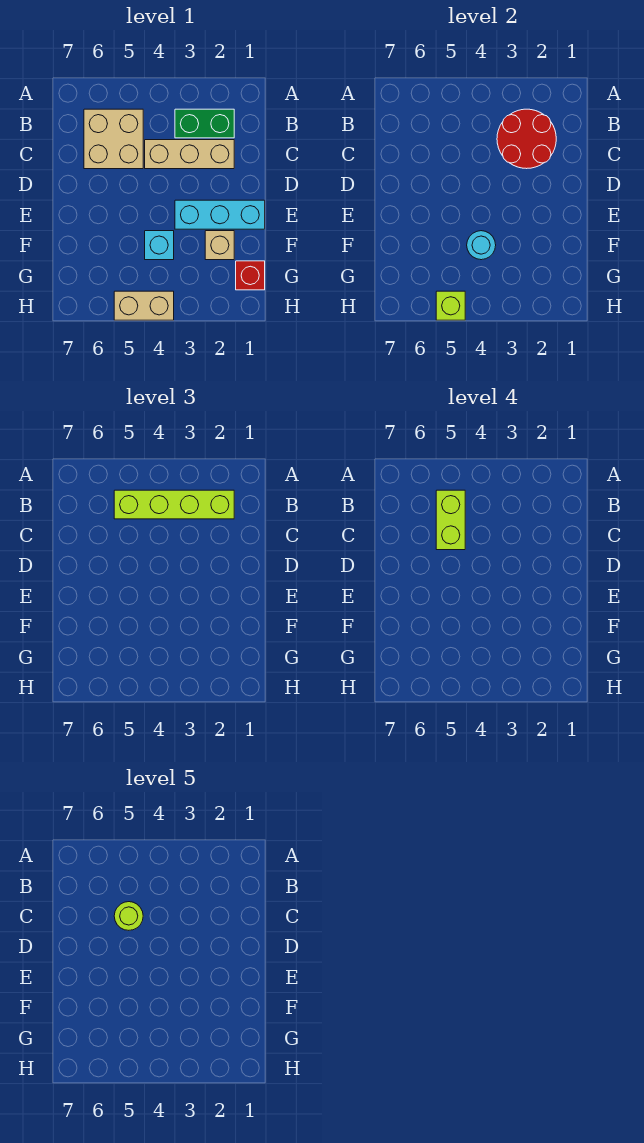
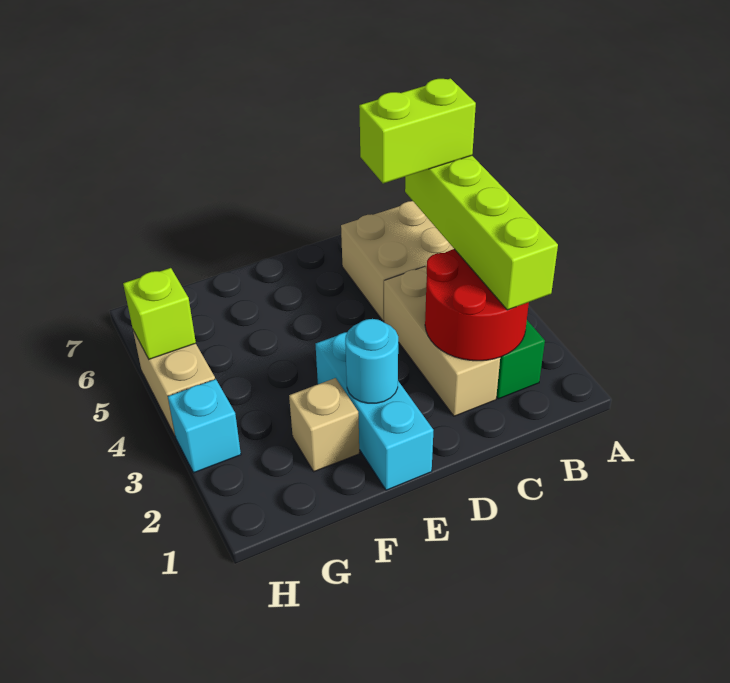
lime round brick C5 level 5 -> none
cyan brick F4 level 1 -> cyan brick H3 level 1
cyan round brick F4 level 2 -> cyan round brick E2 level 2
red brick G1 level 1 -> none

